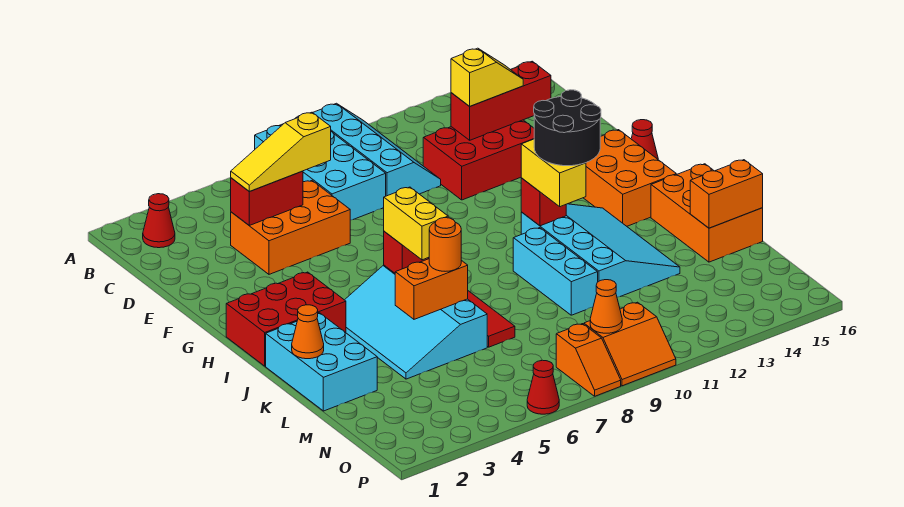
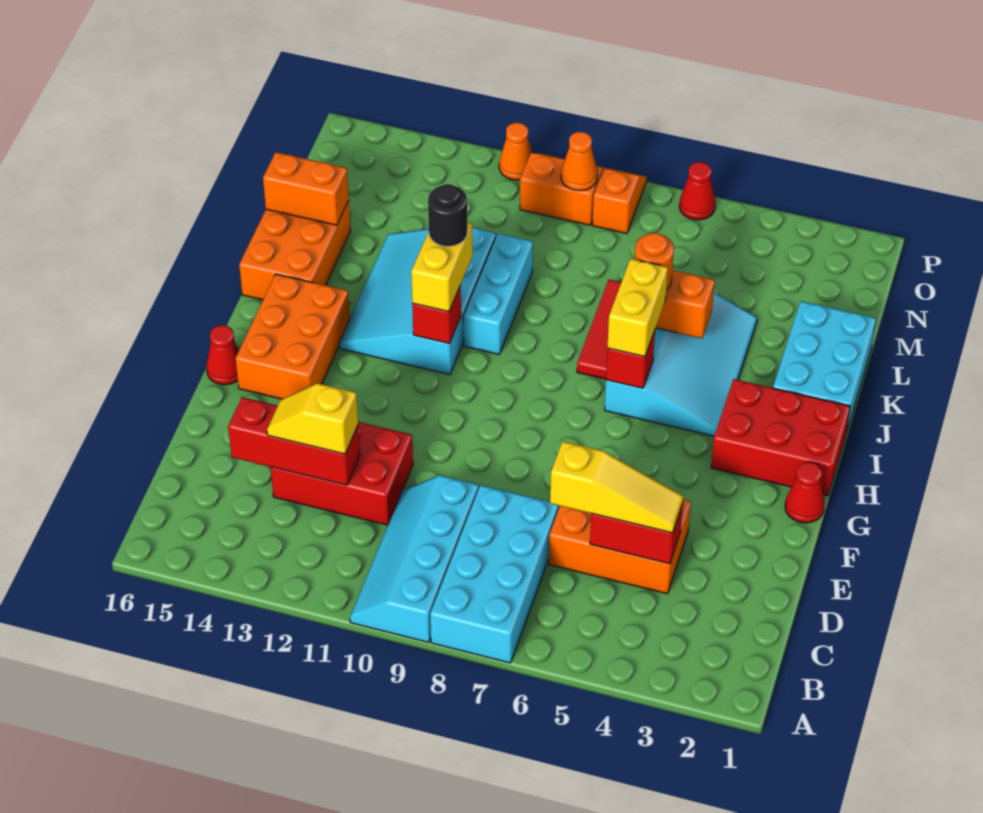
red cone B2 level 1 -> red cone G1 level 1
black round brick I11:J12 level 4 -> black round brick J11 level 4
orange cone K1 level 2 -> orange cone P11 level 1

